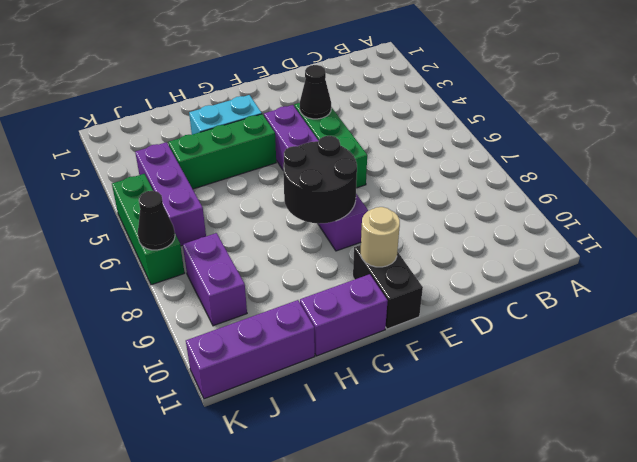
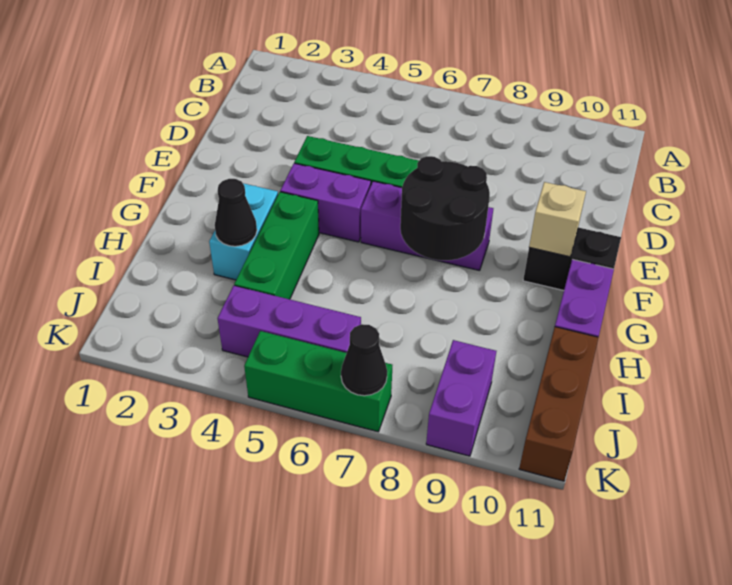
black cone E4 level 2 -> black cone H3 level 2
tan round brick F10 level 2 -> tan brick F10 level 2
purple brick I11:K11 level 1 -> brown brick I11:K11 level 1
purple brick J8:J9 level 1 -> purple brick J9:K9 level 1

